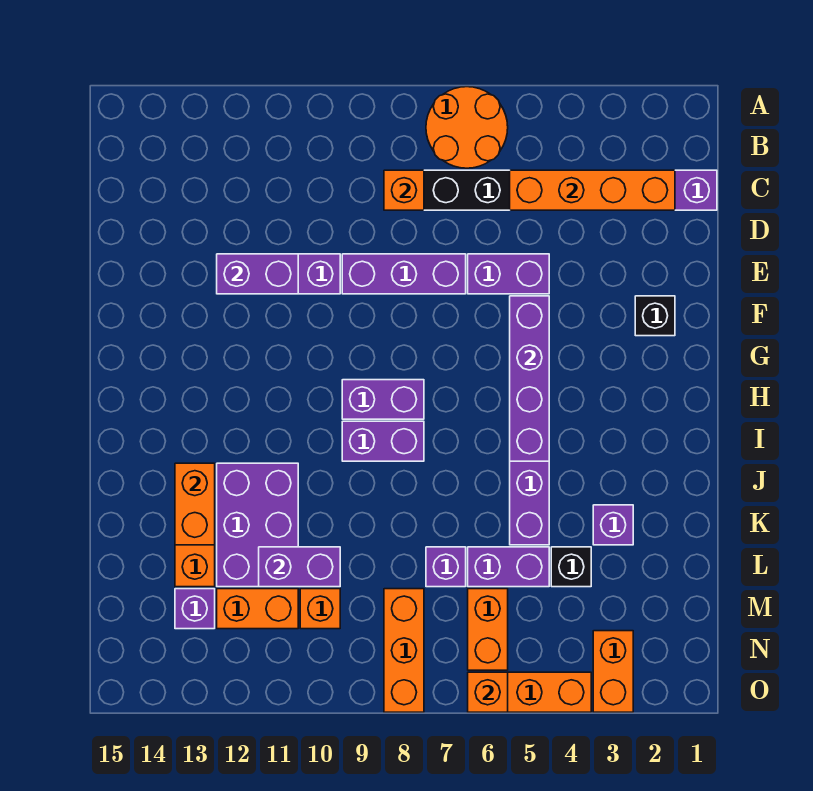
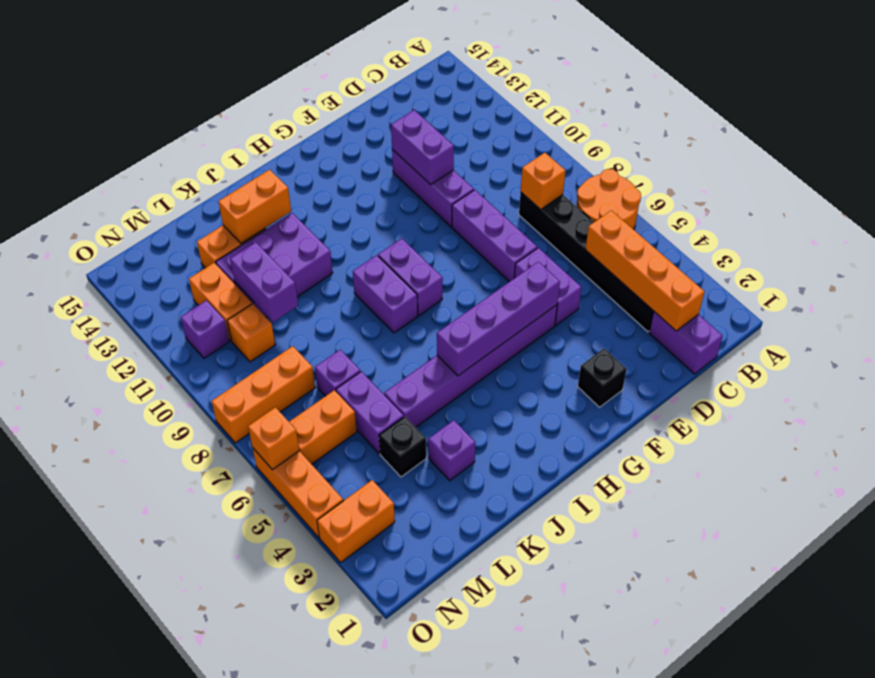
purple brick M13 level 1 -> purple brick N11 level 1

